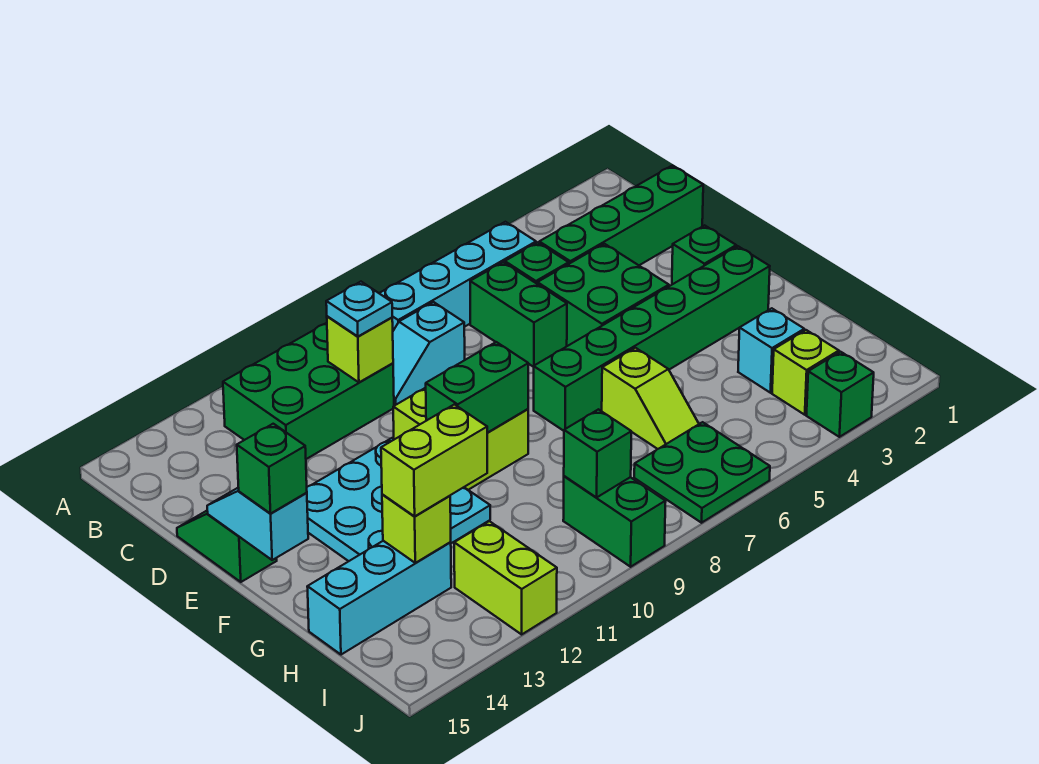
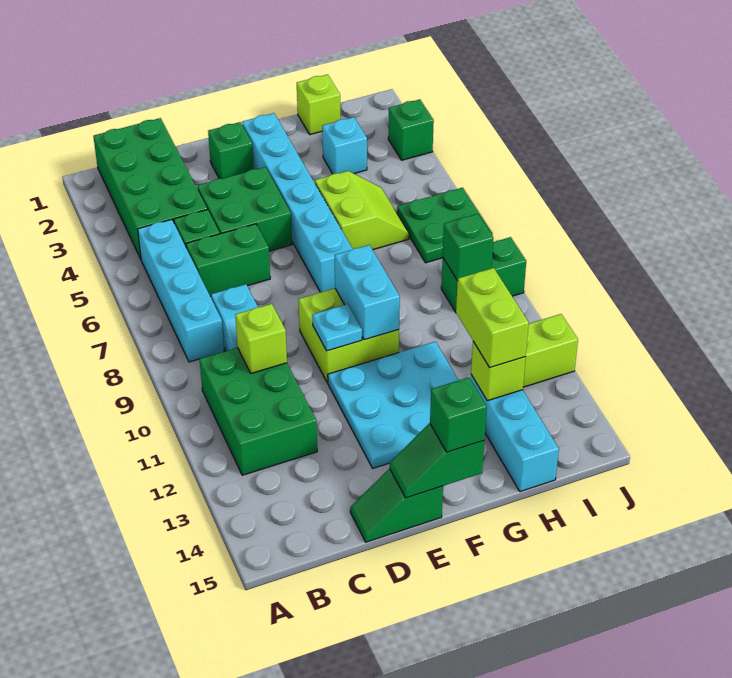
green brick C1:C4 level 1 -> green brick B1:C4 level 1
cyan plate C10 level 3 -> cyan plate E10 level 2
cyan slope E15:F15 level 2 top F -> green slope E15:F15 level 2 top F
green brick F2:F7 level 1 -> cyan brick F2:F7 level 1
green brick F9:F10 level 2 -> cyan brick F9:F10 level 2
lime slope G6:H6 level 1 top G -> lime slope G5:H6 level 1 top G
lime brick I3 level 1 -> lime brick H1 level 1

